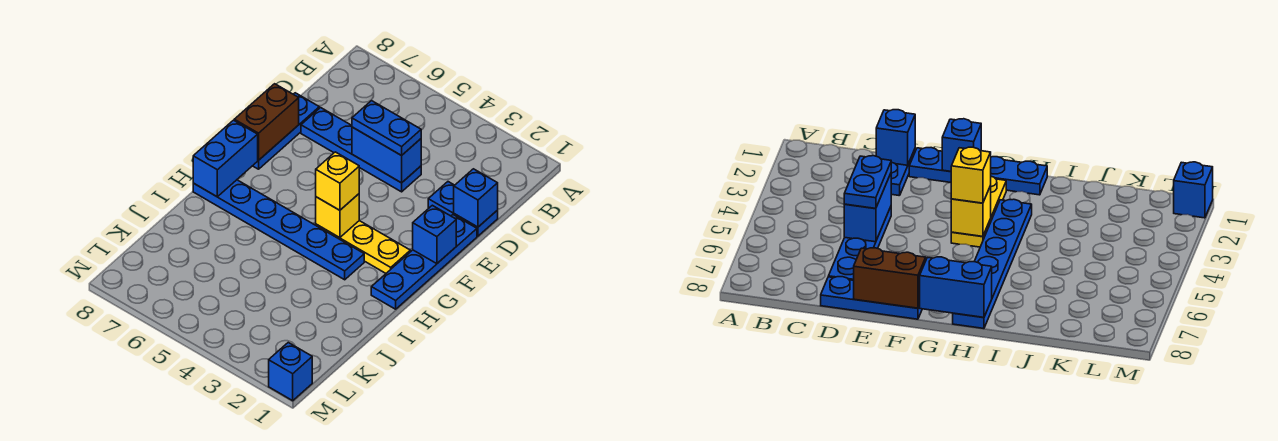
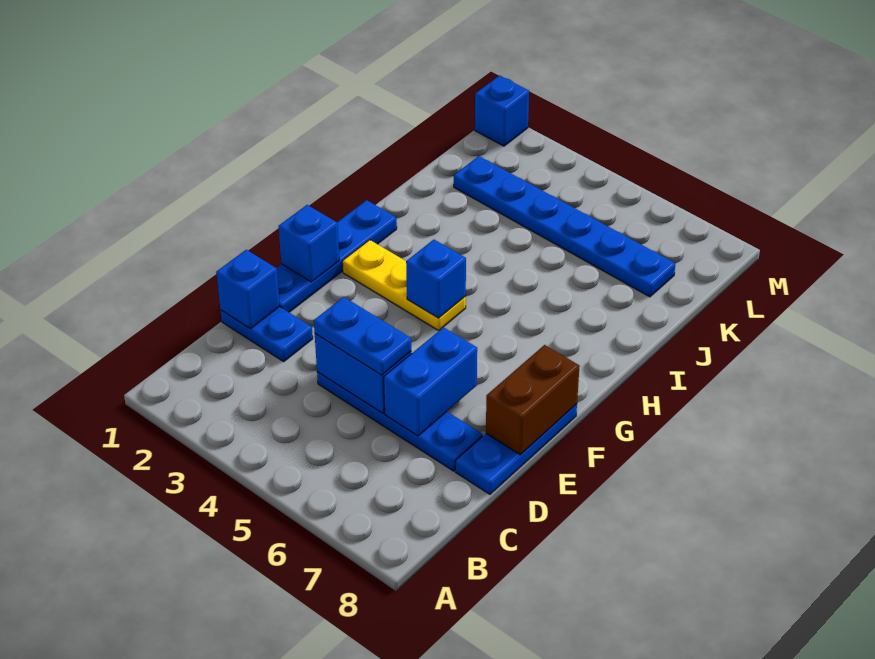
yellow brick G4 level 2 -> blue brick G4 level 2
yellow brick G4 level 3 -> none
blue brick G8:H8 level 2 -> blue brick D6:E6 level 2
blue plate H3:H8 level 1 -> blue plate K2:K7 level 1

